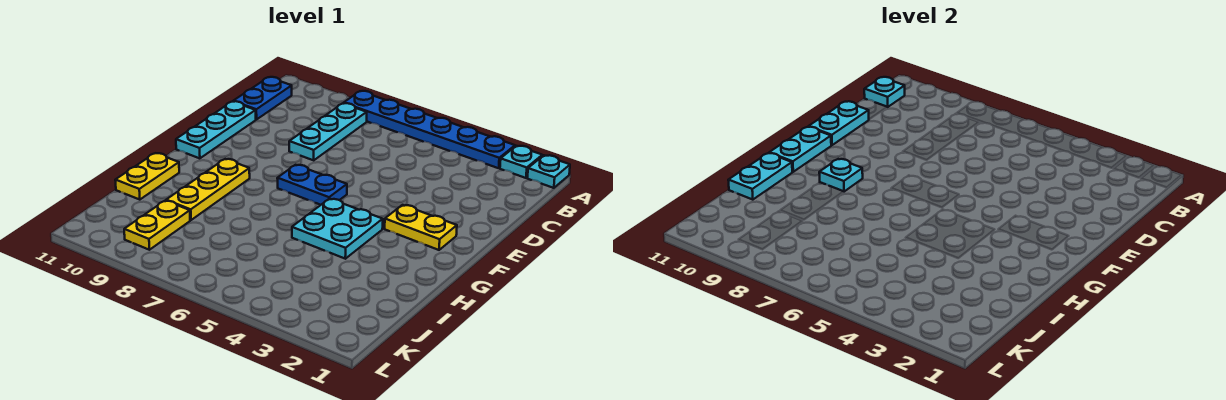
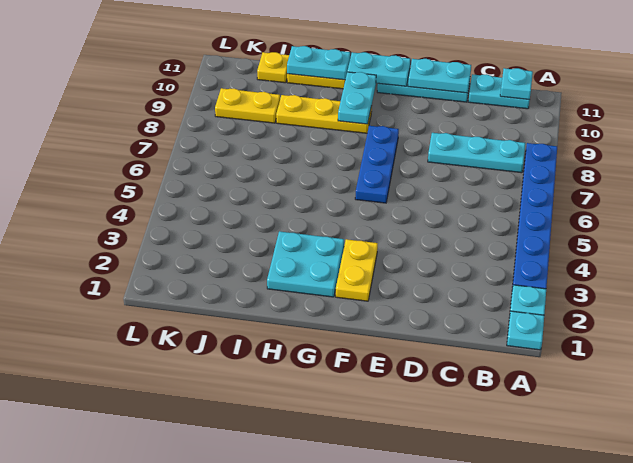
blue plate B11:C11 level 1 -> cyan plate B11:C11 level 1
blue plate F6:F7 level 1 -> blue plate F6:F8 level 1
cyan plate G4:H5 level 1 -> cyan plate G2:H3 level 1
cyan plate G9 level 2 -> cyan plate G9:G10 level 2
none -> yellow plate J11 level 1

